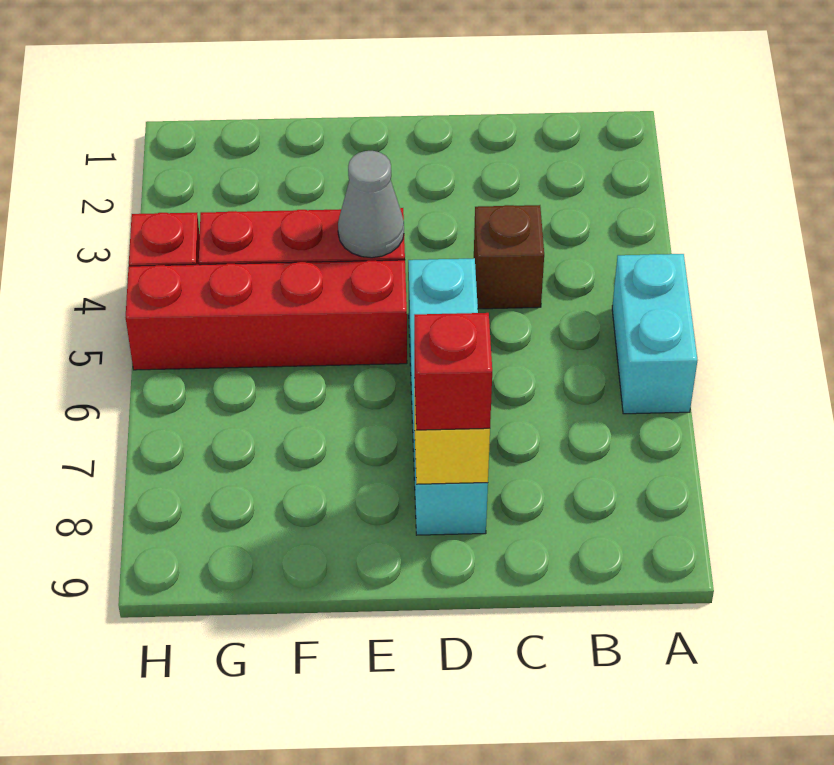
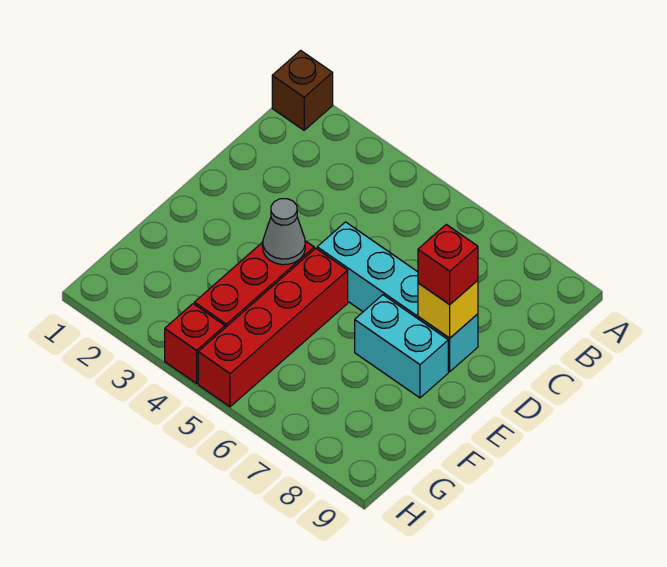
cyan brick A5:A6 level 1 -> cyan brick E7:E8 level 1
brown brick C4 level 1 -> brown brick A1 level 1

